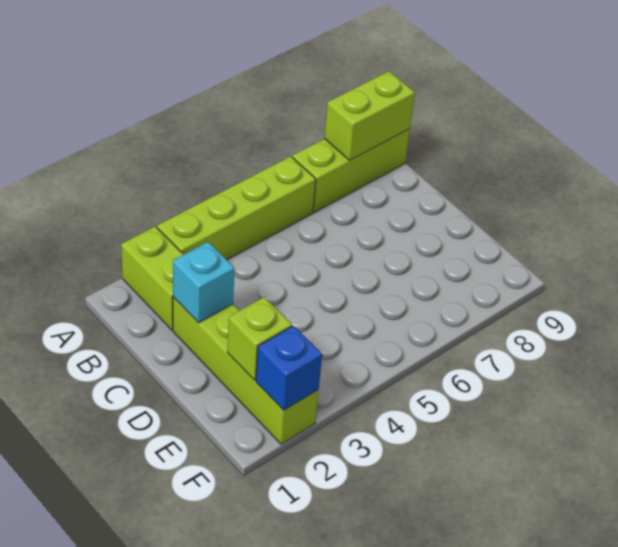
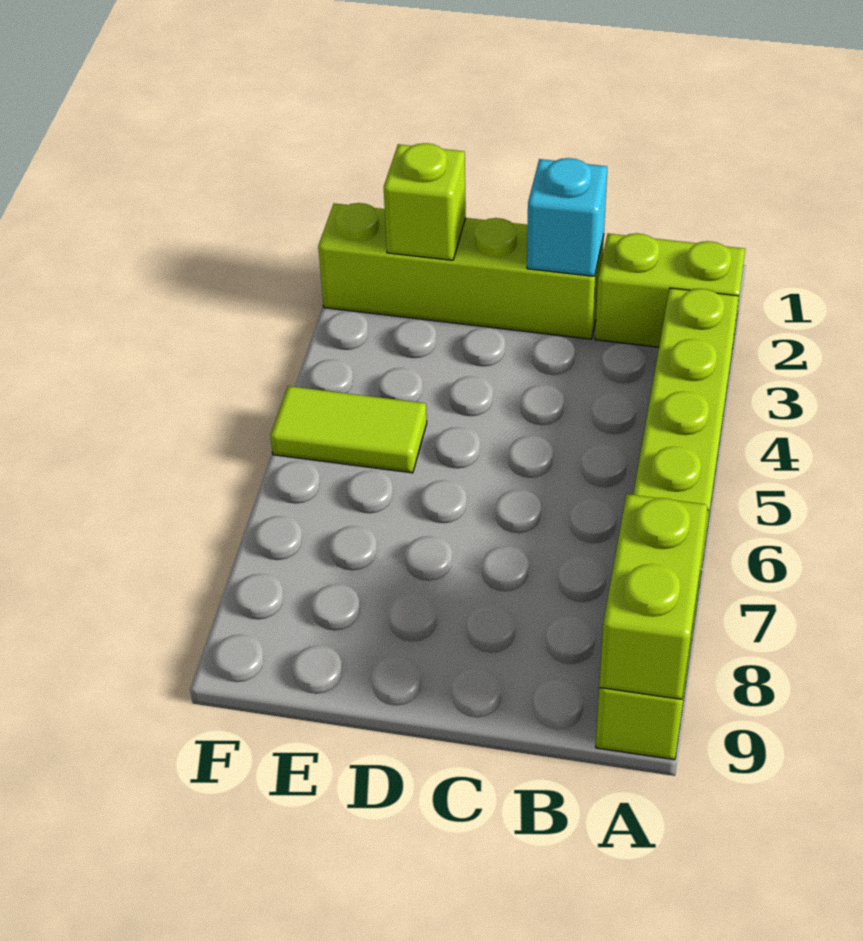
none -> lime tile E5:F5 level 1
blue brick F2 level 2 -> none

